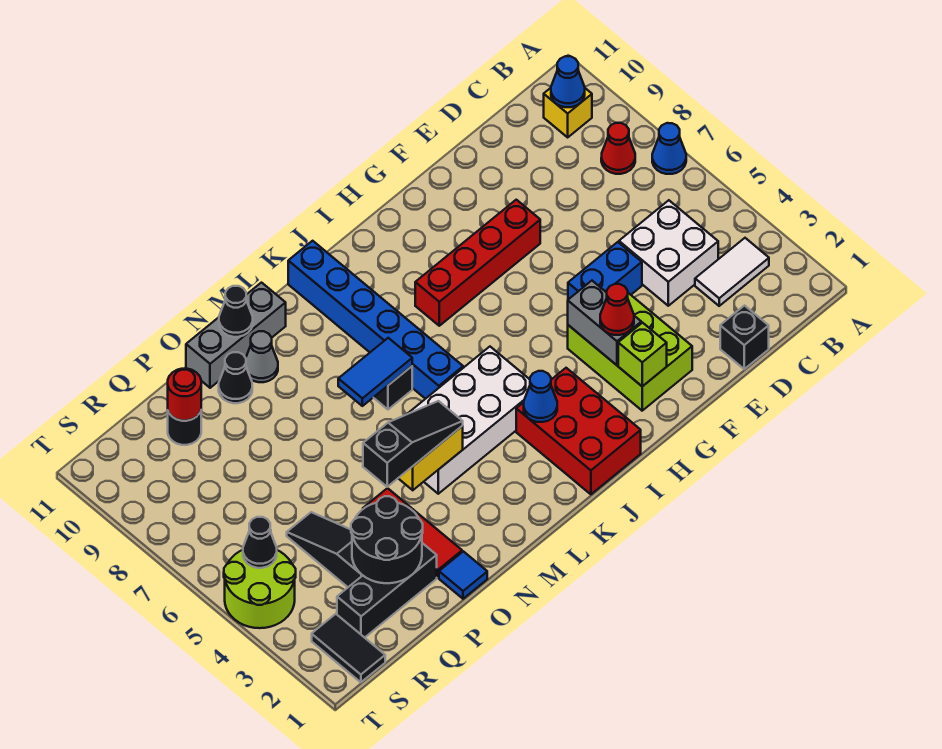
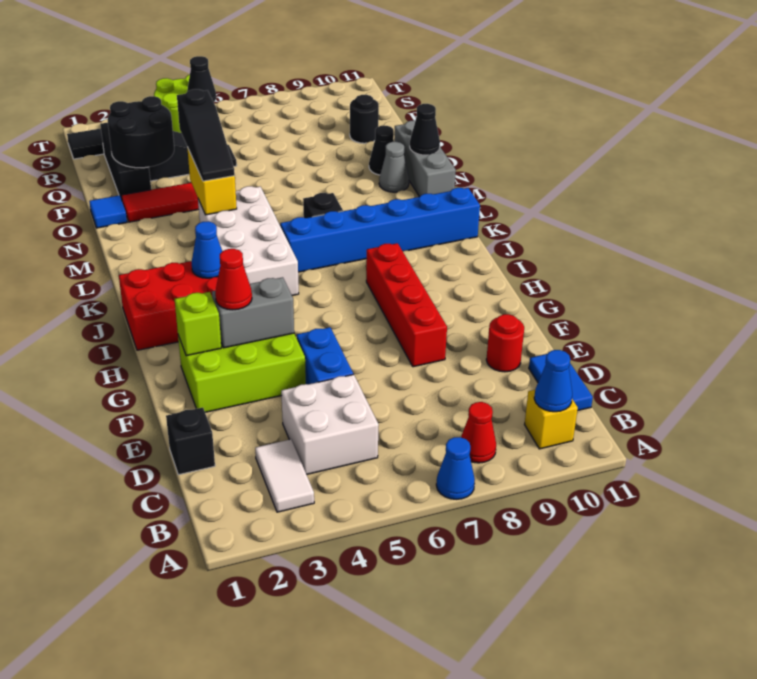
blue tile L7:M7 level 2 -> blue tile C11:D11 level 1
red round brick Q10 level 2 -> red round brick E10 level 1

